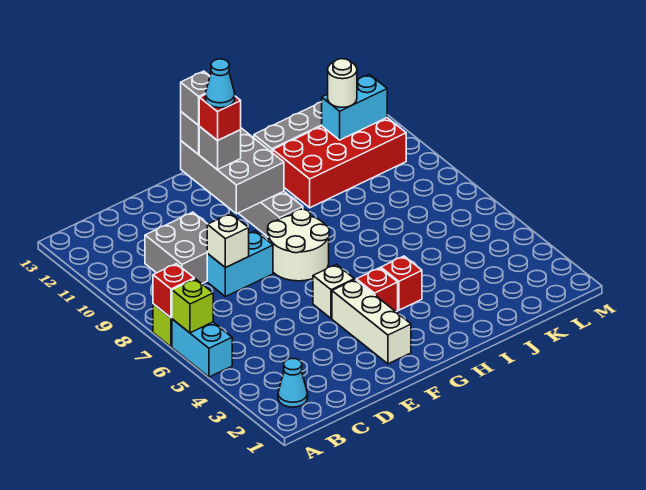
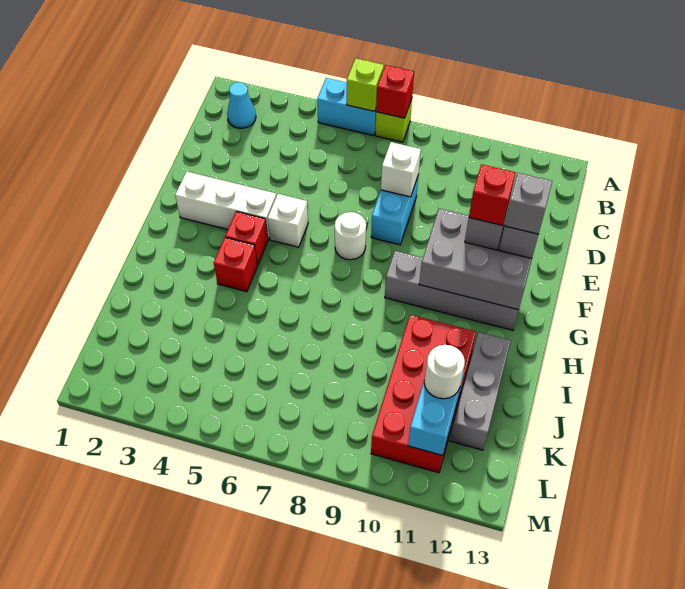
grey brick C9:D10 level 1 -> none
white round brick F7:G8 level 1 -> white round brick F7 level 1
cyan cone F11 level 5 -> none

